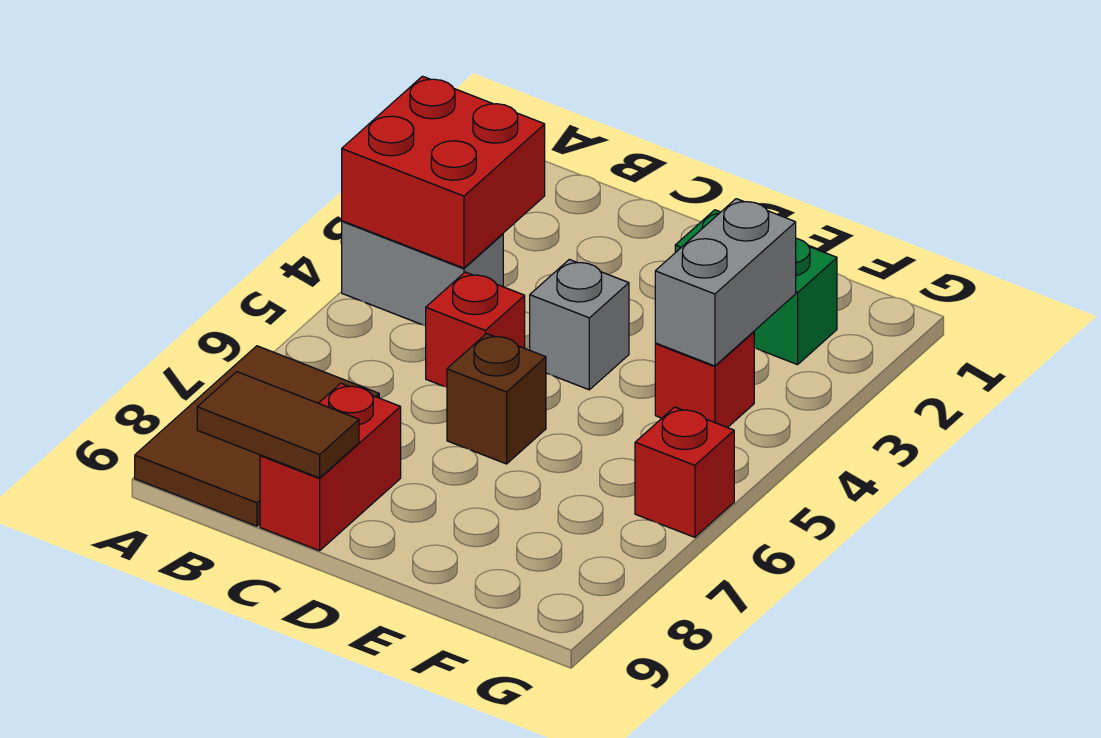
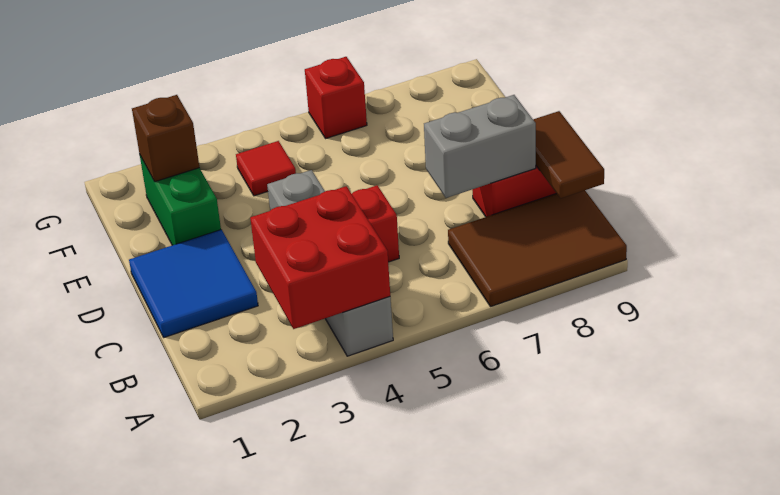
none -> blue tile C1:D2 level 1
brown brick D6 level 1 -> brown brick F2 level 2
grey brick F3:F4 level 2 -> grey brick C7:C8 level 2
red brick F4 level 1 -> red tile F4 level 1

